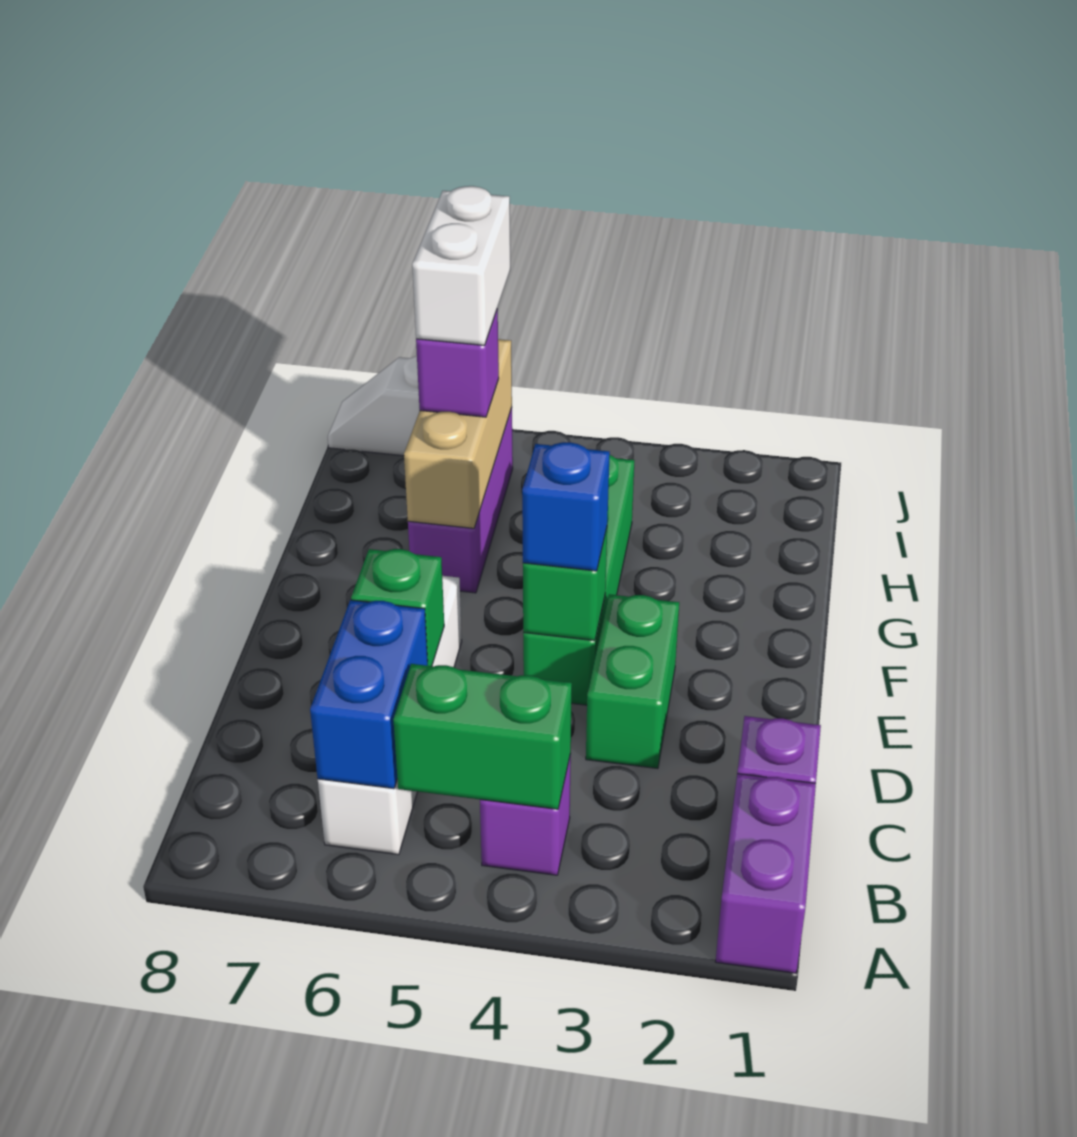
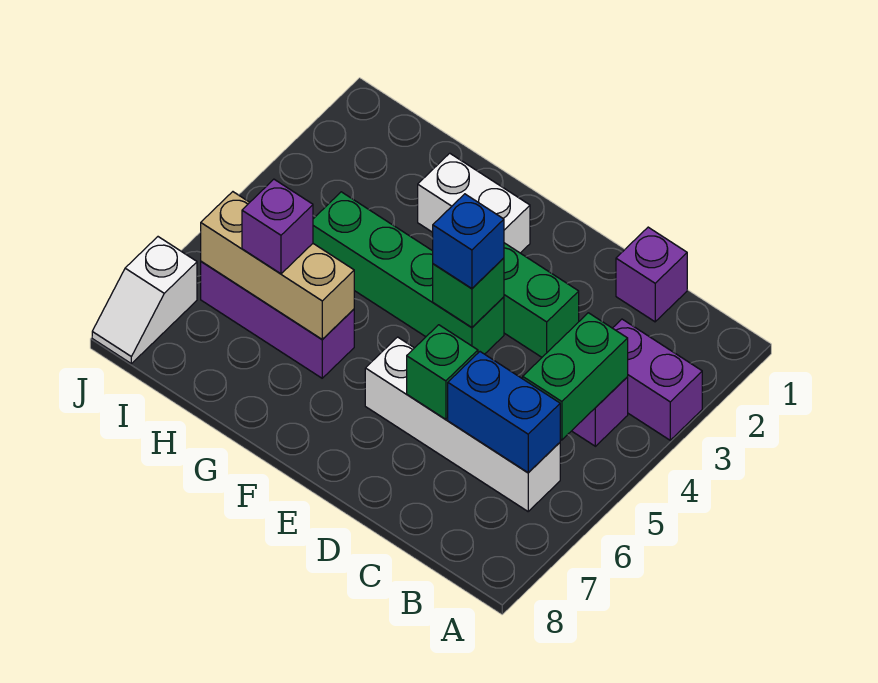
purple brick A1:B1 level 1 -> purple brick A3:B3 level 1
white brick H6:I6 level 4 -> white brick F2:G2 level 1

